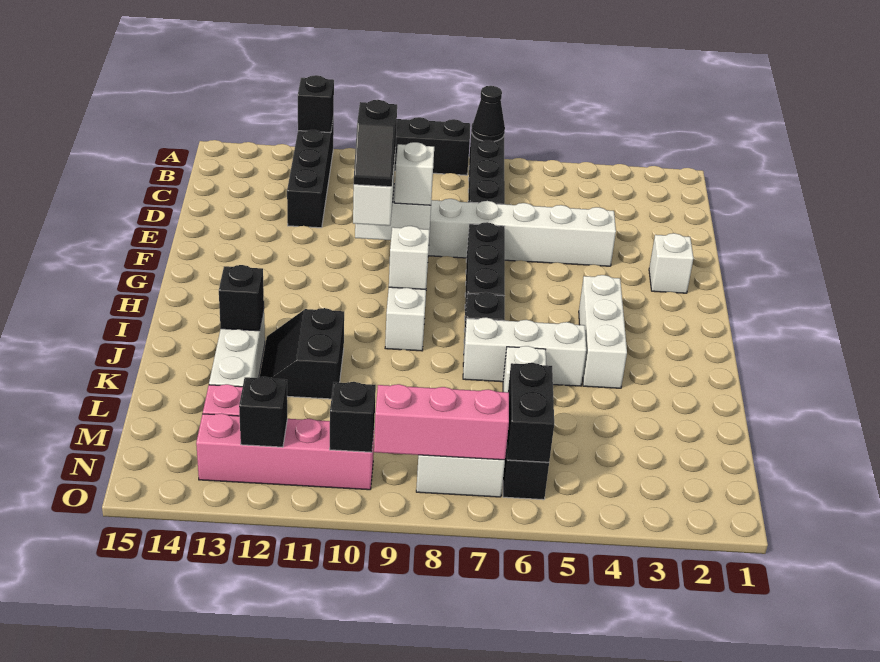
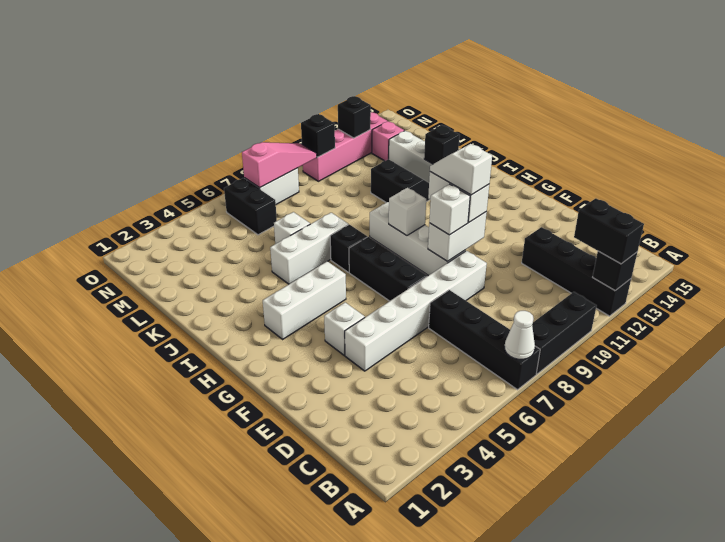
black cone A7 level 2 -> white cone A7 level 2
white brick F2 level 1 -> white brick F4 level 1
black slope F10:G10 level 4 top F -> white slope F10:G10 level 4 top F
white brick H4:J4 level 1 -> white brick H3:H5 level 1
black brick M6:N6 level 2 -> black brick A12:B12 level 3
pink brick N7:N9 level 2 -> pink slope N7:N9 level 2 top 7

